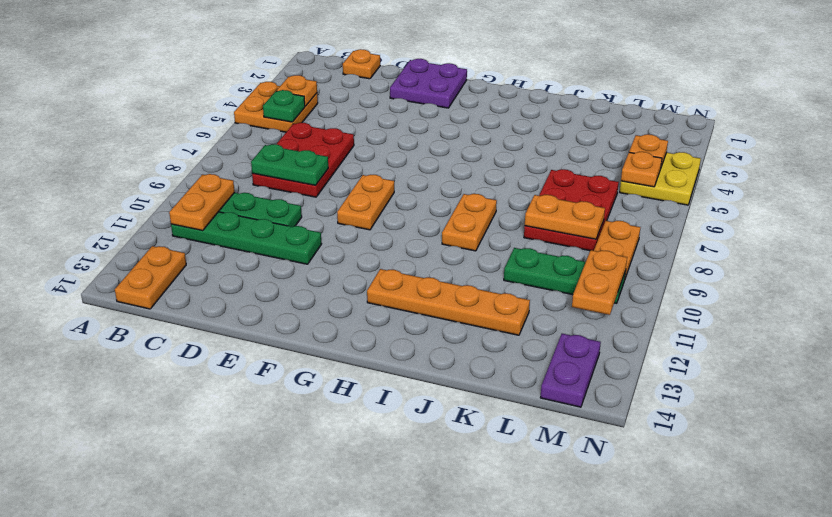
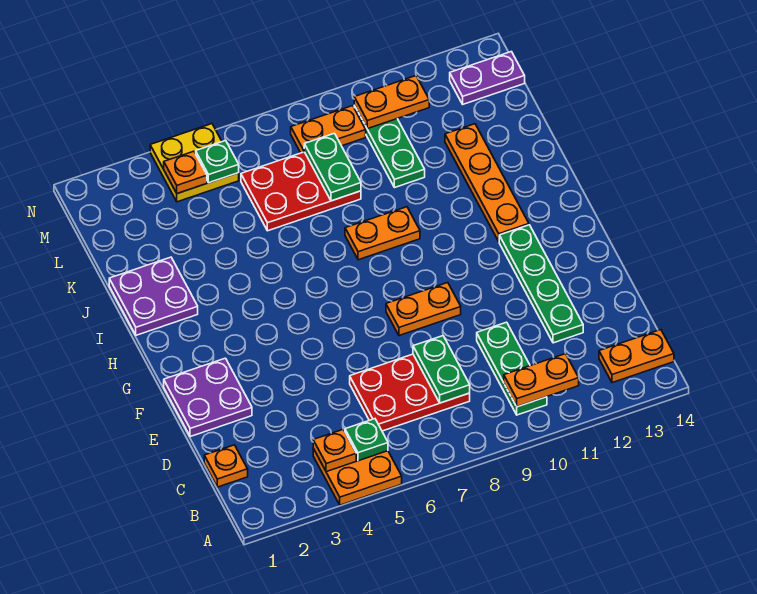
green plate B11:E11 level 1 -> green plate D12:G12 level 1
none -> purple plate I1:J2 level 1
orange plate K8:L8 level 2 -> green plate K8:L8 level 2
orange plate M5 level 2 -> green plate M5 level 2

